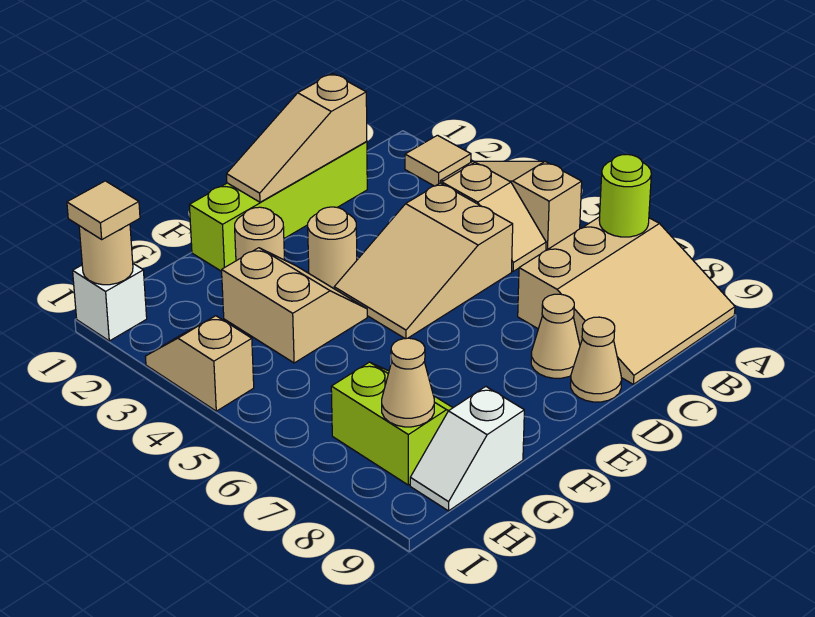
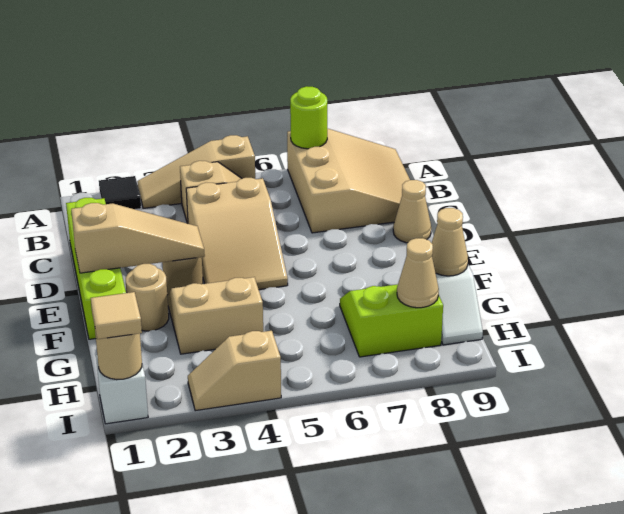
tan tile A2 level 1 -> black tile A2 level 1
tan slope C1:E1 level 2 top C -> tan slope E1:E3 level 2 top 1
tan cone D8 level 1 -> tan cone G9 level 2

